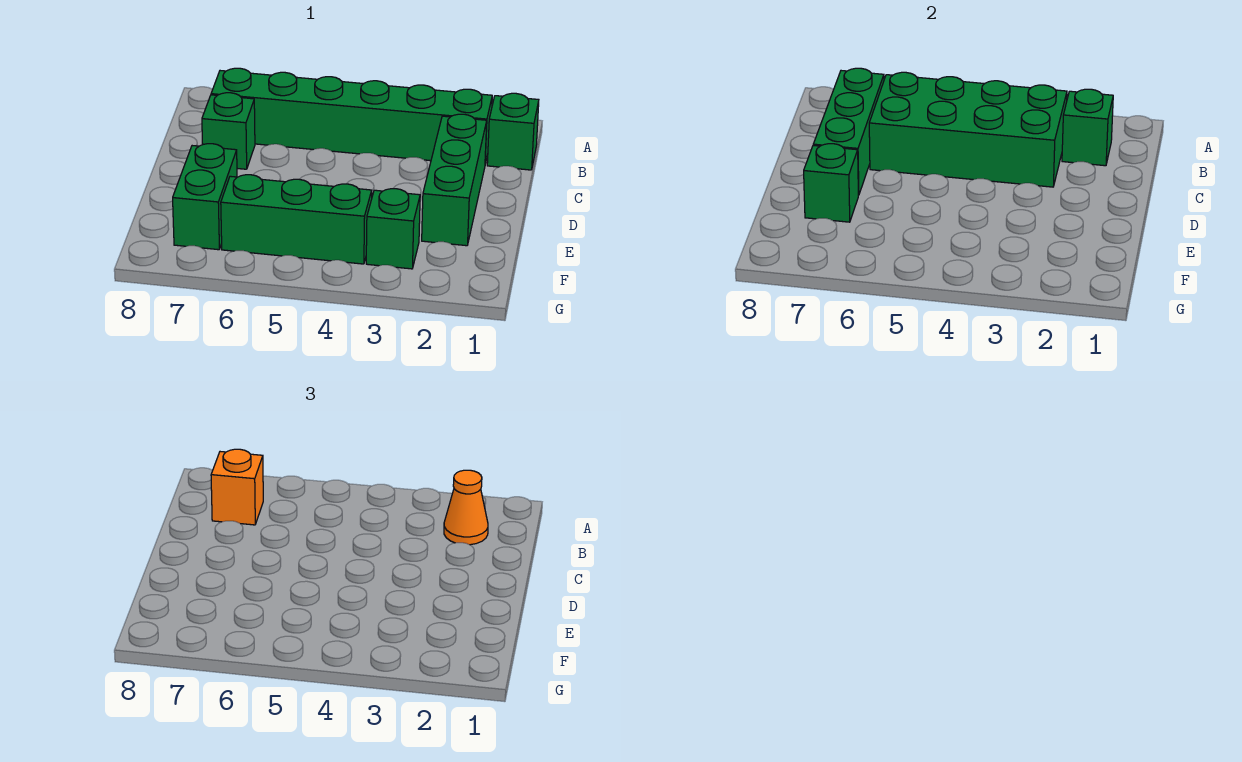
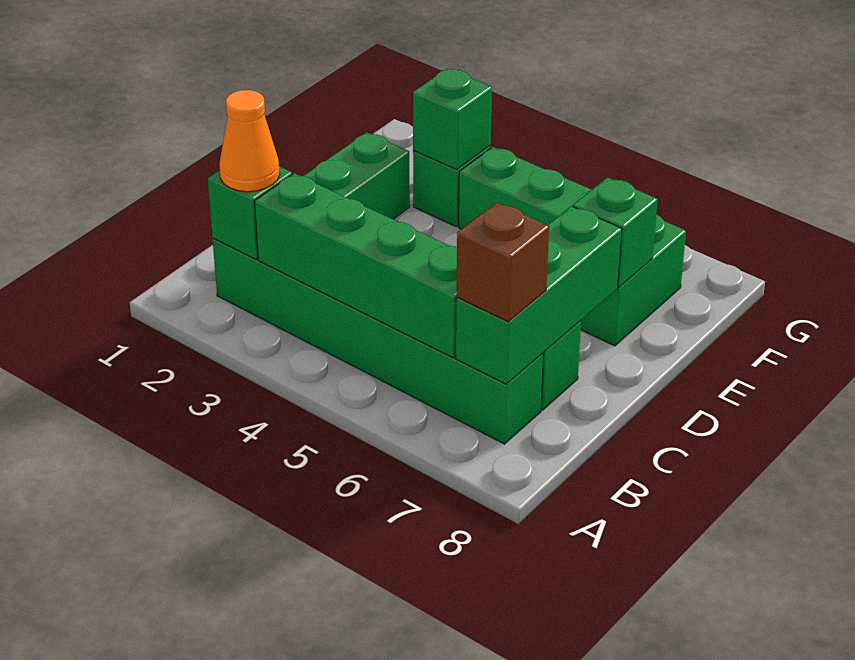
green brick B1 level 1 -> green brick F3 level 2
green brick B3:C6 level 2 -> green brick B3:B6 level 2
orange brick B7 level 3 -> brown brick B7 level 3

